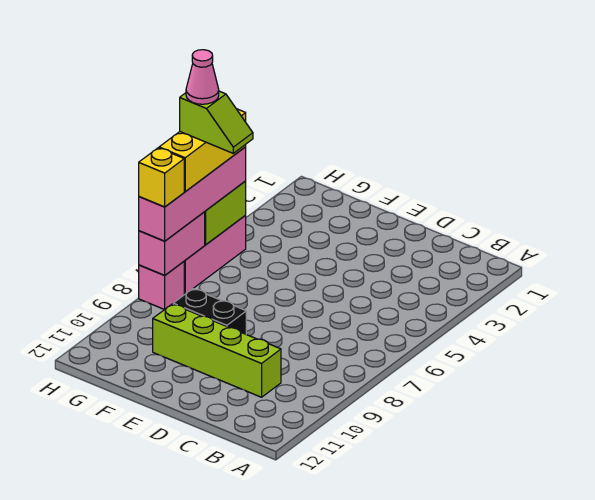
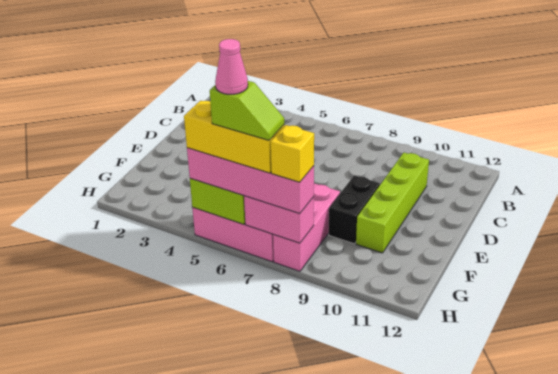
lime slope G6:H6 level 5 top H -> lime slope H6:H7 level 5 top 6
pink brick H8 level 1 -> pink brick F8:H8 level 1

